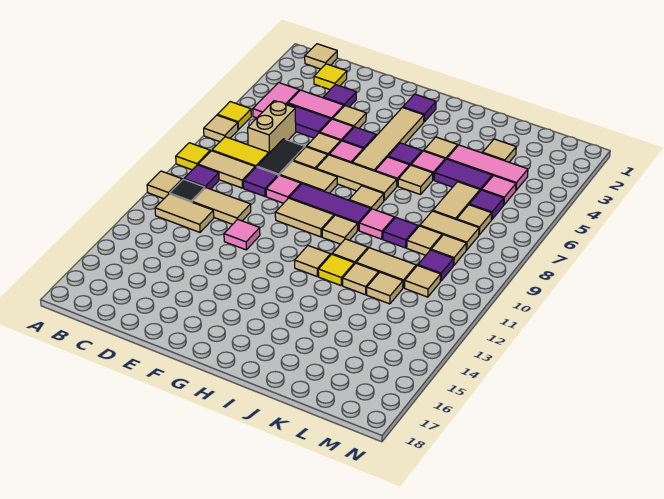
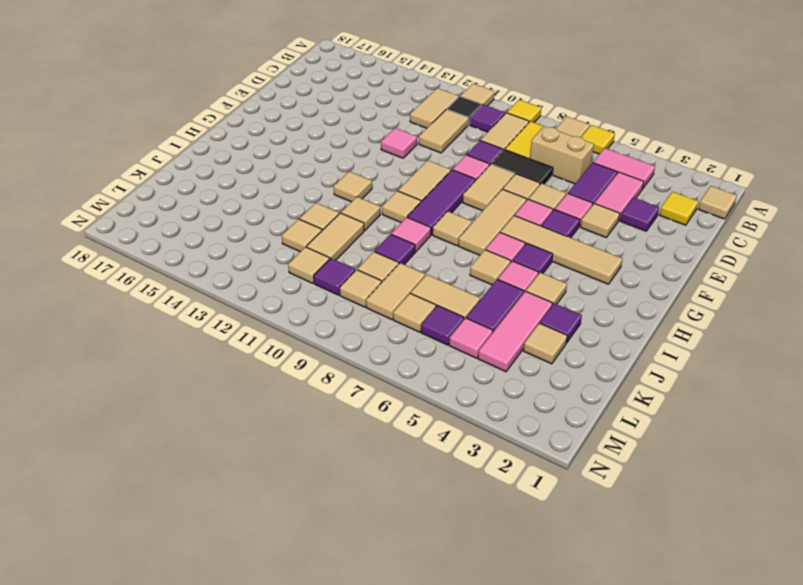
purple tile G2 level 1 -> purple tile J3 level 1
yellow tile I12 level 1 -> none

